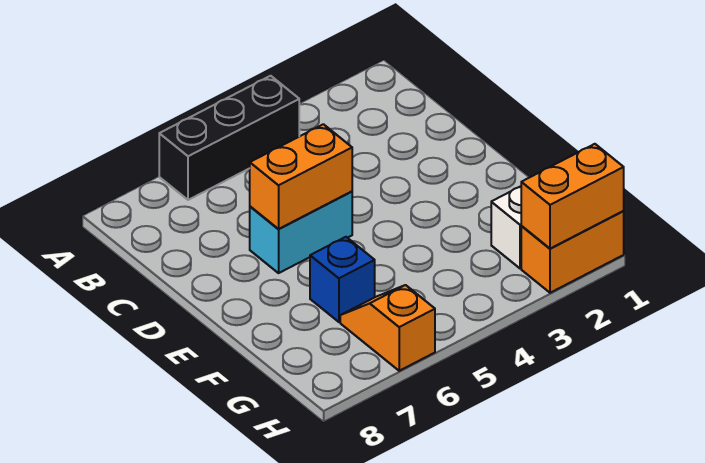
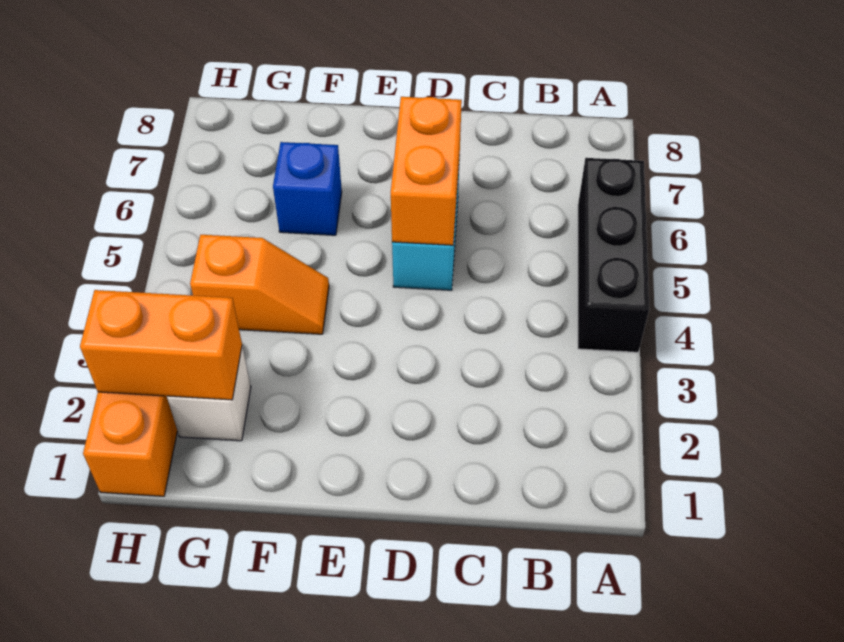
orange slope G6:H6 level 1 top H -> orange slope F4:G4 level 1 top G
orange brick H1:H2 level 2 -> orange brick G2:H2 level 2

